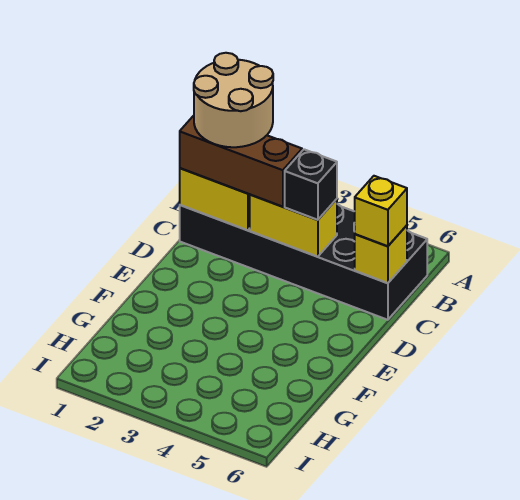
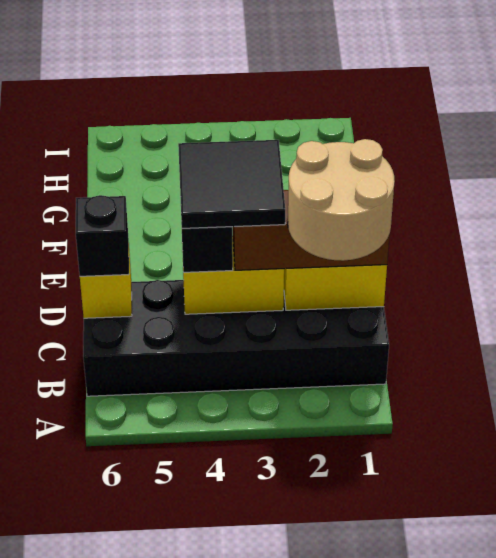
none -> black tile C3:D4 level 4
yellow brick C6 level 3 -> black brick C6 level 3

